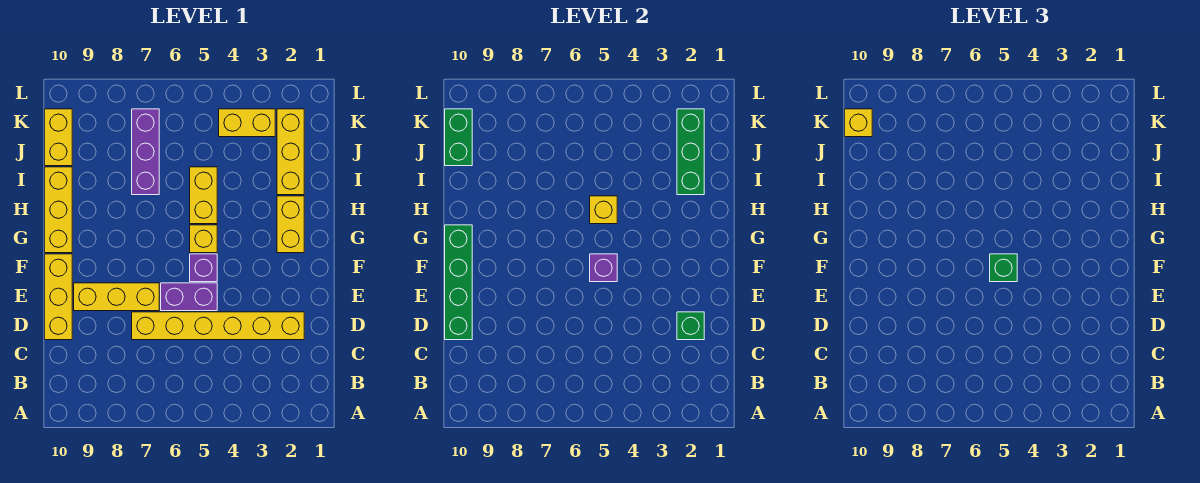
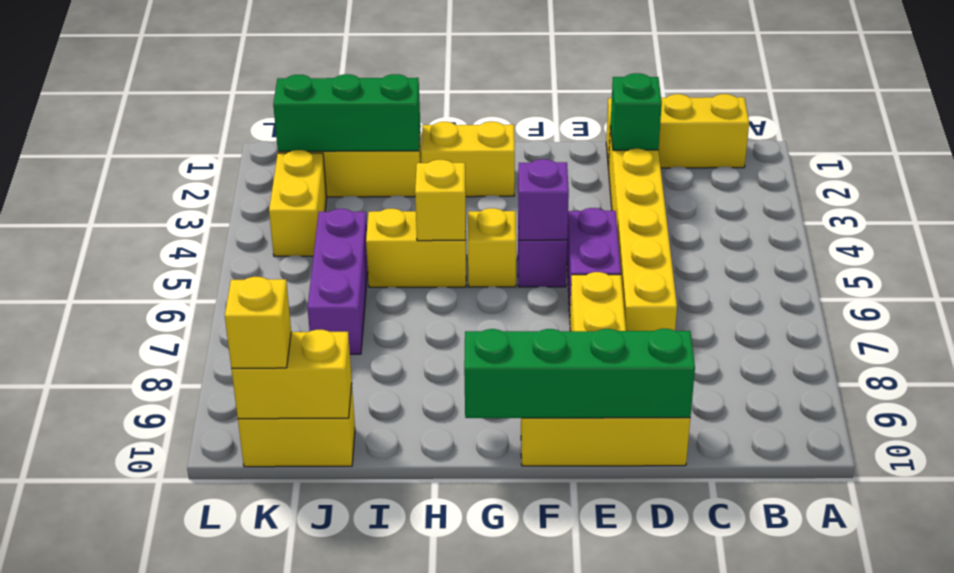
green brick F5 level 3 -> none
yellow brick G10:I10 level 1 -> yellow brick B1:D1 level 1
purple brick I7:K7 level 1 -> purple brick J5:J7 level 1
green brick J10:K10 level 2 -> yellow brick J10:K10 level 2

